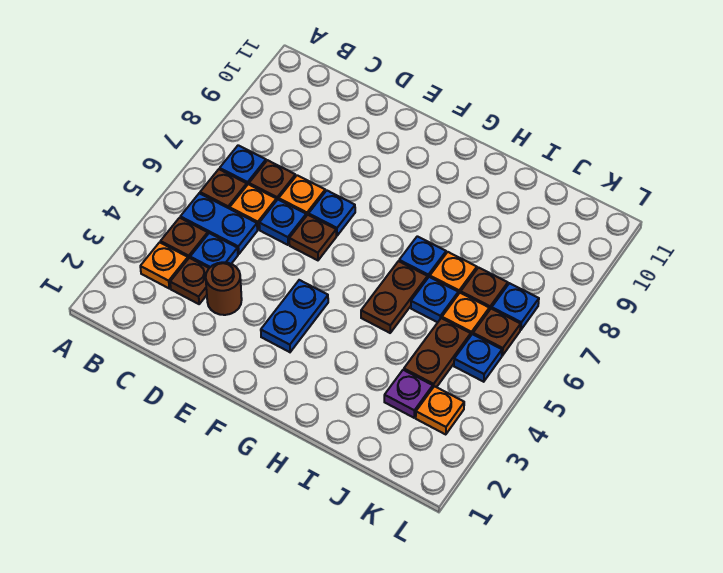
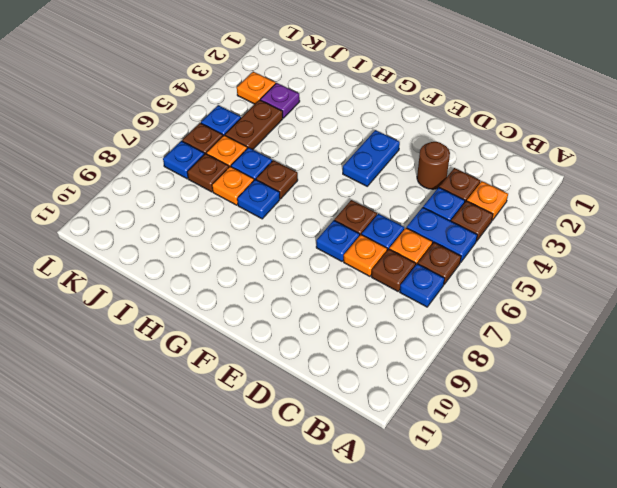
brown plate H5:H6 level 1 -> brown plate H6 level 1

